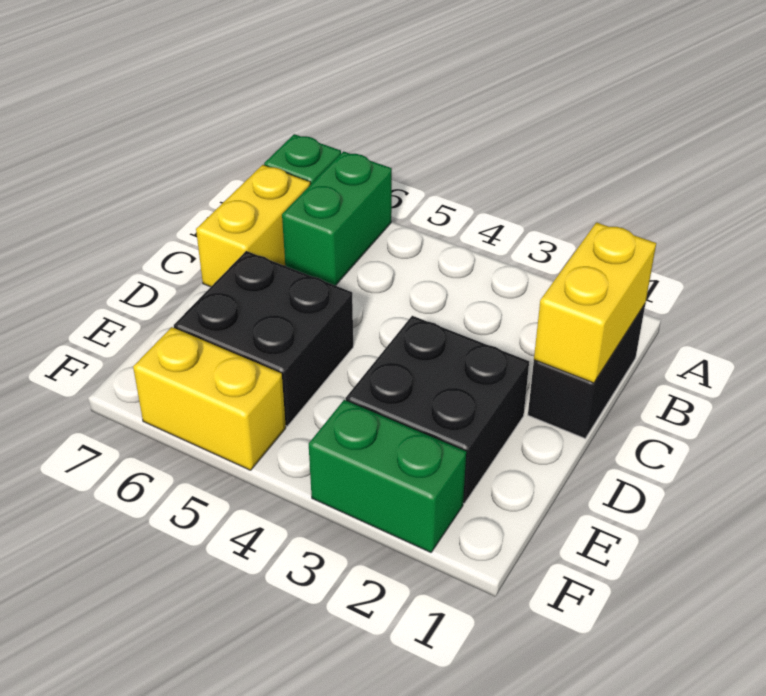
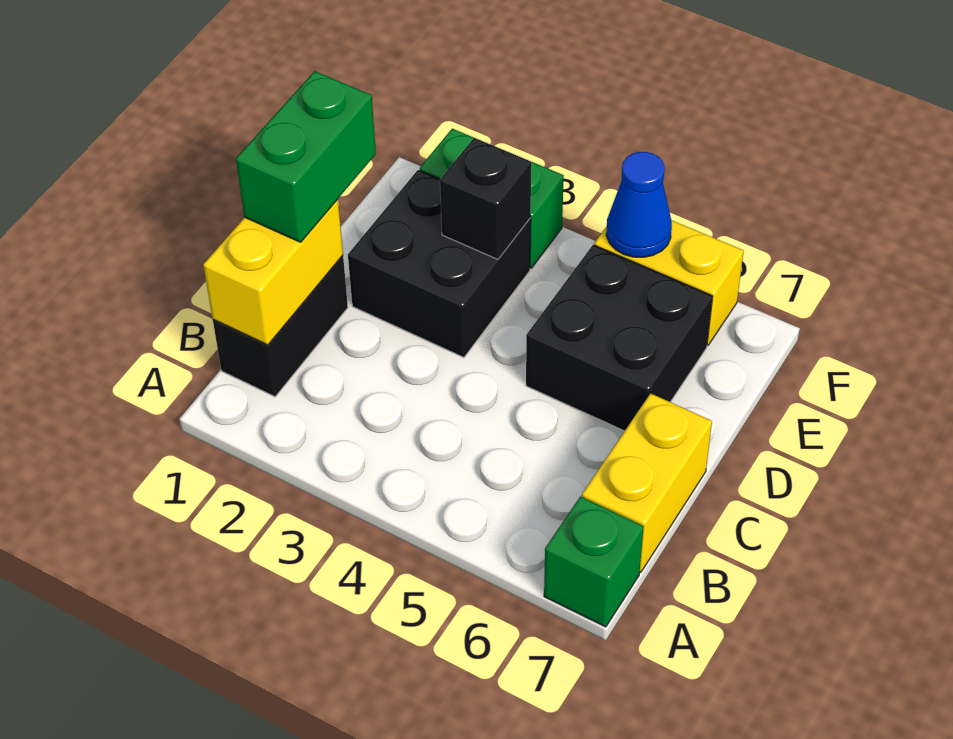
green brick A6:B6 level 1 -> green brick C1:D1 level 3
none -> black brick E3 level 2
none -> blue cone F5 level 2

